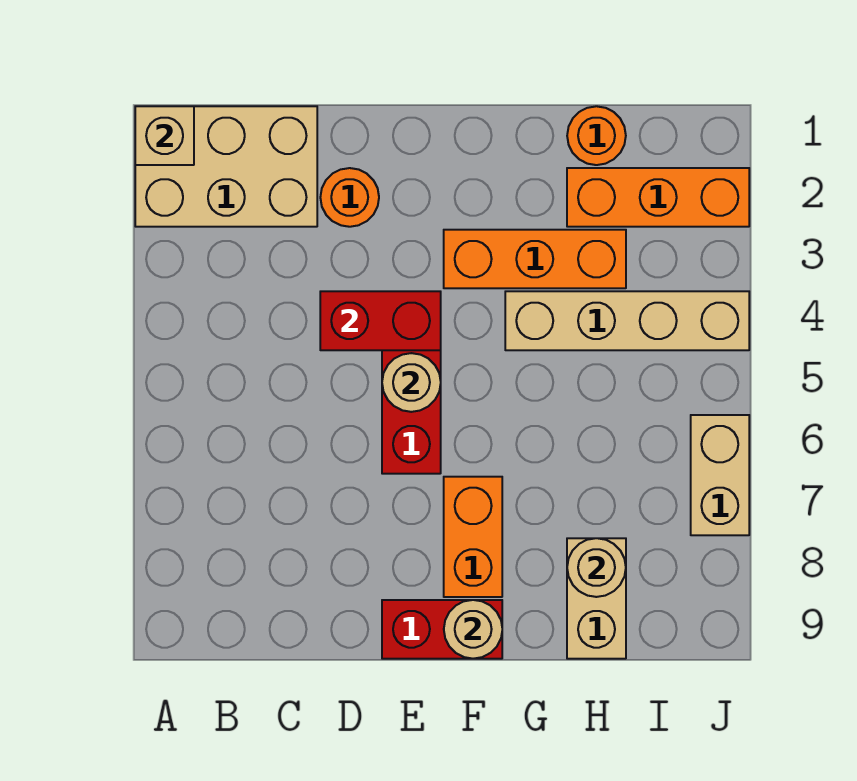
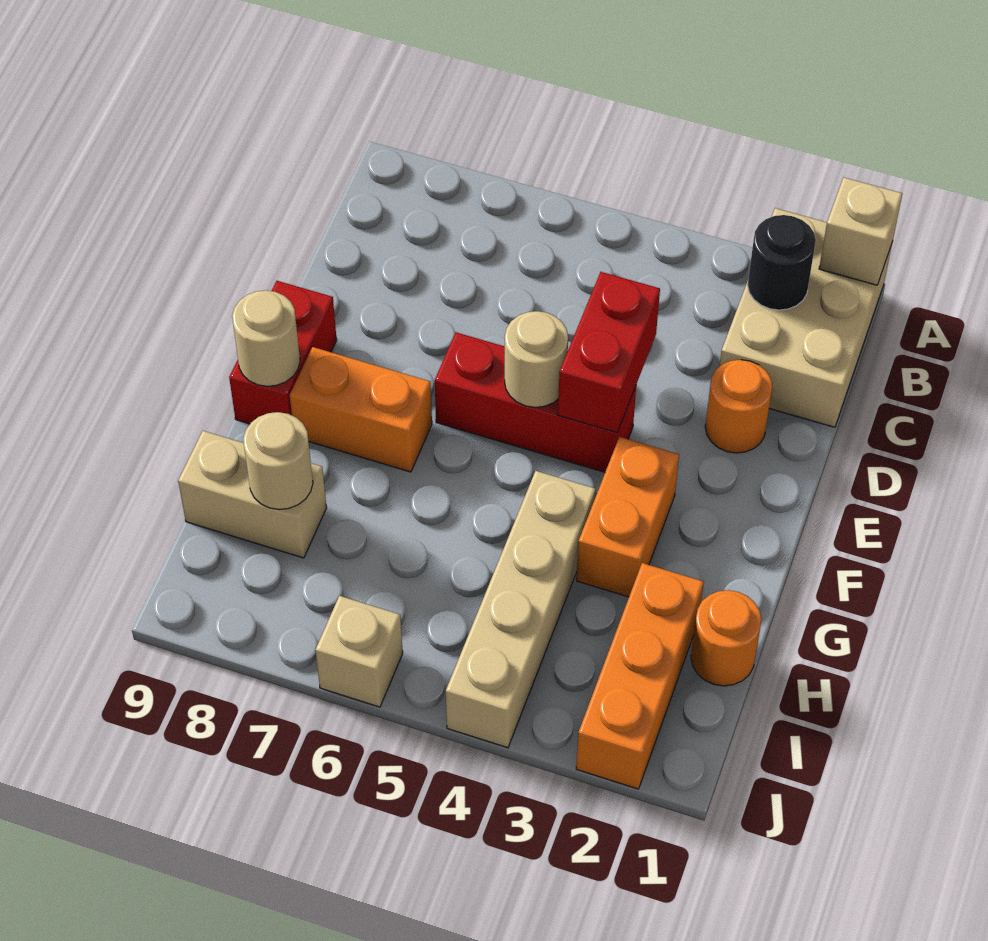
none -> black round brick B2 level 2
orange brick F3:H3 level 1 -> orange brick F3:G3 level 1
tan brick J6:J7 level 1 -> tan brick J6 level 1

